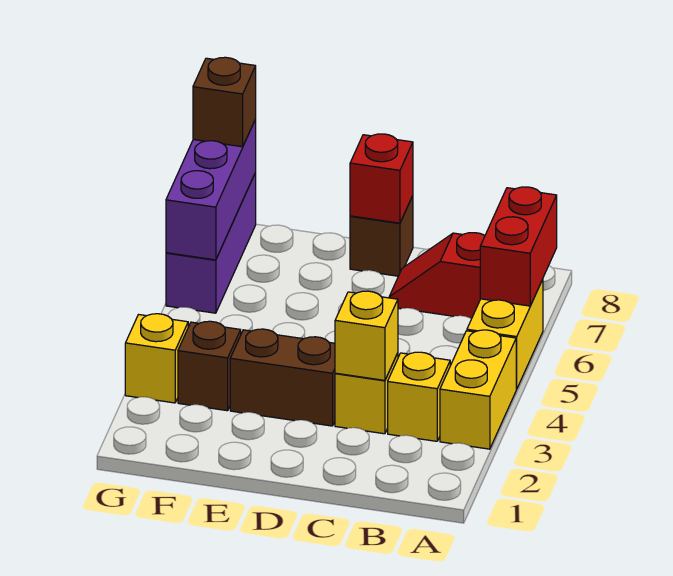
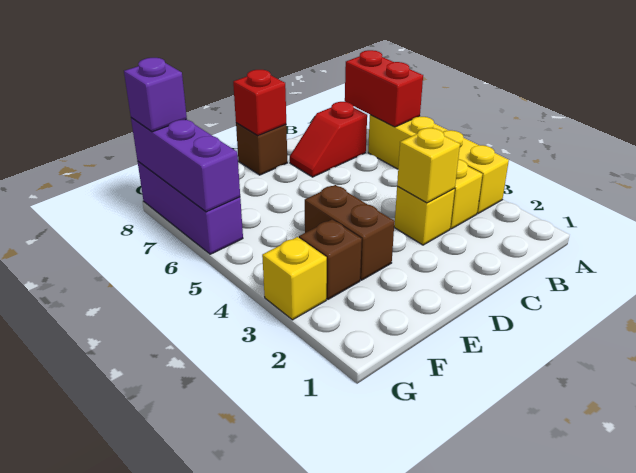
brown brick D3:E3 level 1 -> brown brick E3:E4 level 1
brown brick G8 level 3 -> purple brick G8 level 3

